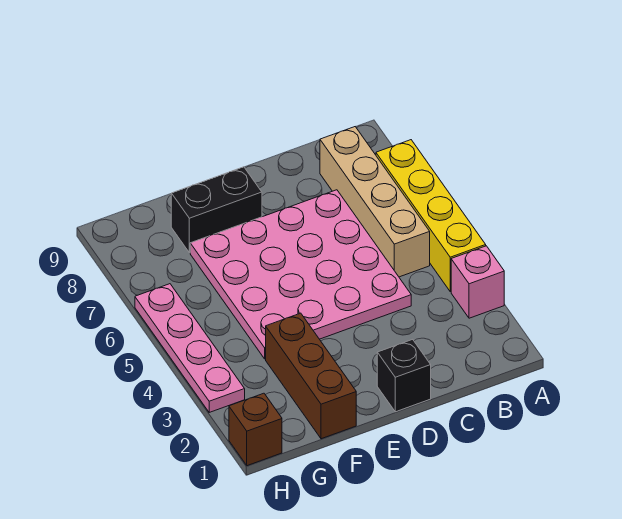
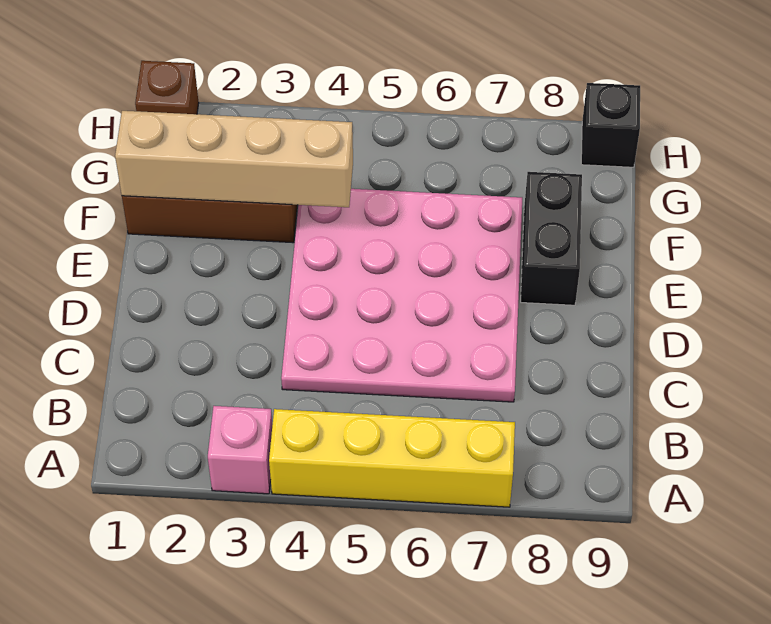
tan brick B5:B8 level 1 -> tan brick F1:F4 level 2
black brick D1 level 1 -> black brick H9 level 1
pink plate H3:H6 level 1 -> none

